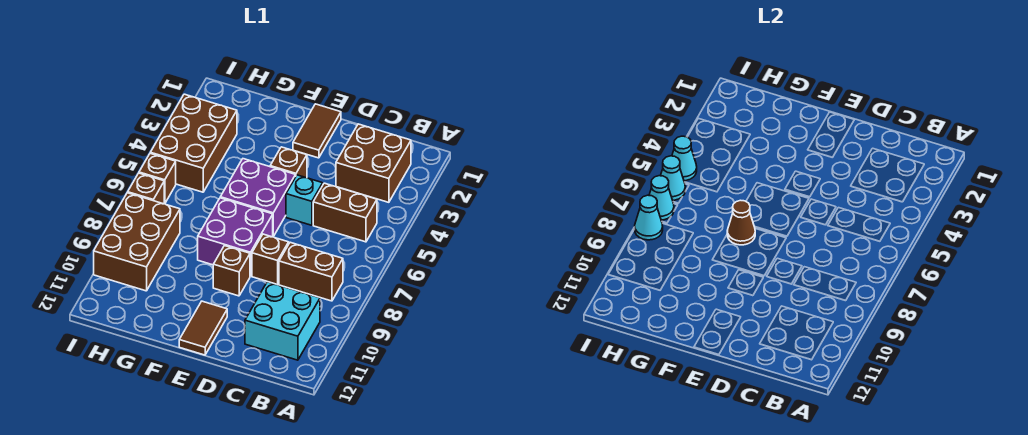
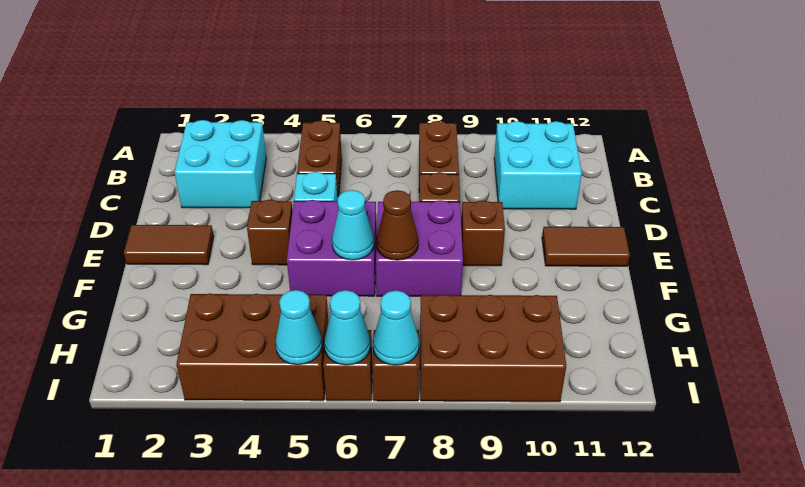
brown brick B2:C3 level 1 -> cyan brick B2:C3 level 1
cyan cone I8 level 2 -> cyan cone F6 level 2

